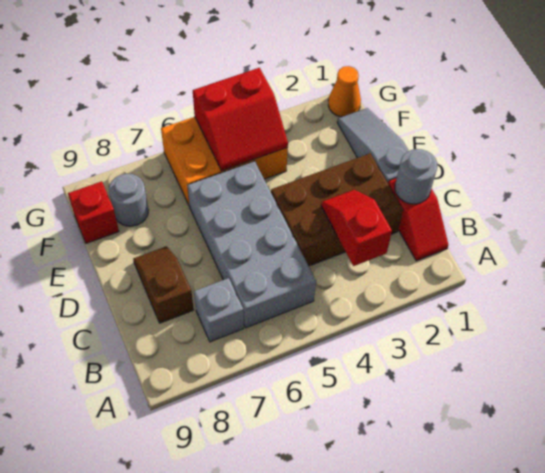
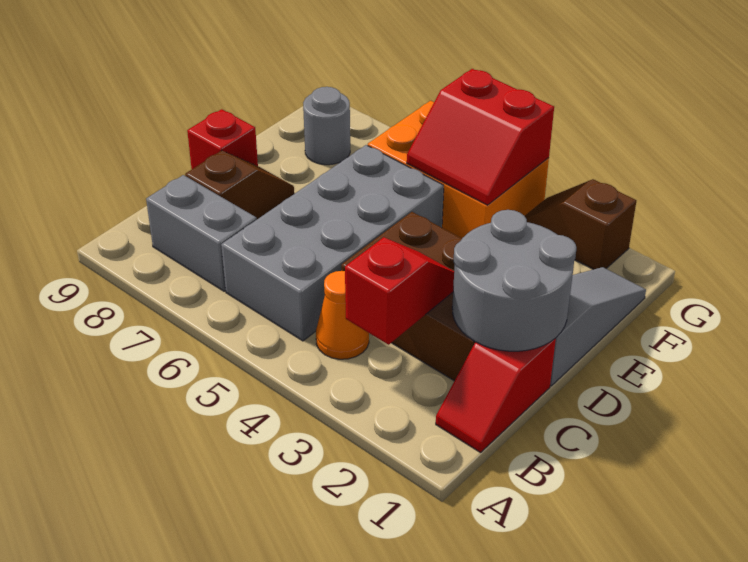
grey brick B7 level 1 -> grey brick B7:B8 level 1
grey round brick C1 level 2 -> grey round brick C1:D2 level 2
red brick F9 level 1 -> red brick D9 level 1
orange cone G1 level 1 -> orange cone B4 level 1
none -> brown slope G2:G3 level 1 top 2

